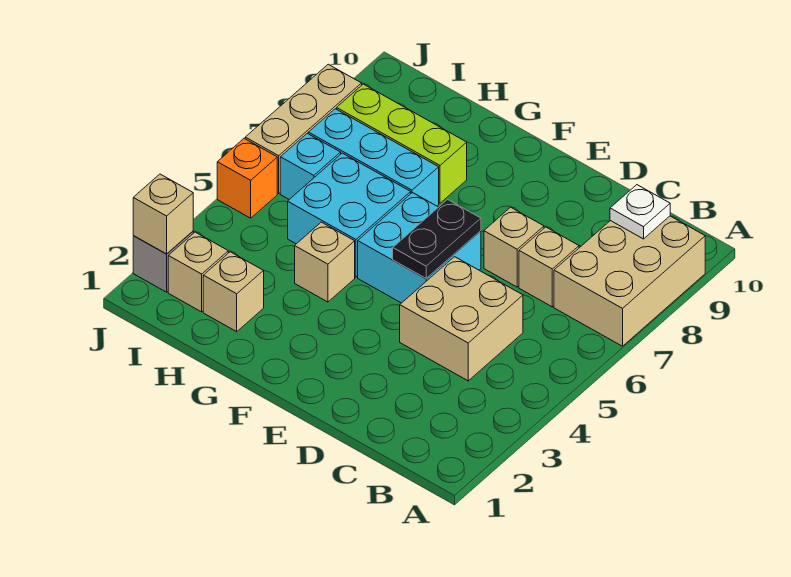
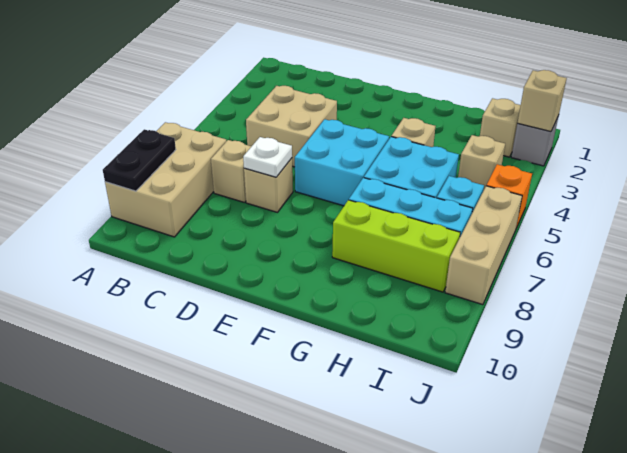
white plate B9 level 2 -> white plate D7 level 2
black plate E5:E6 level 2 -> black plate A8:A9 level 2
tan brick H2 level 1 -> tan brick I4 level 1

